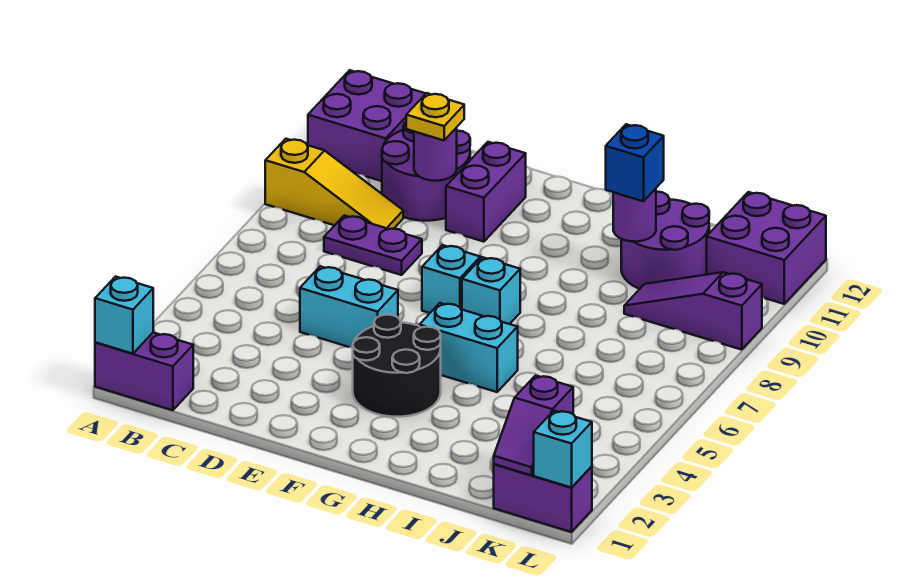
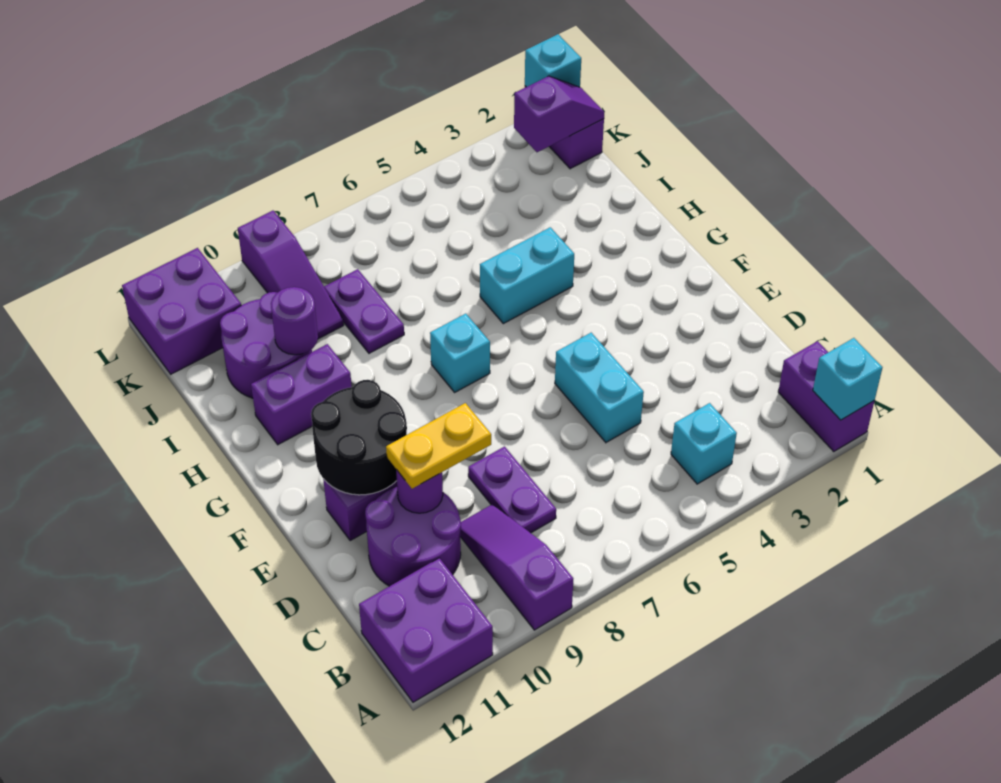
yellow slope A9:C9 level 1 top A -> purple slope A9:C9 level 1 top A
yellow plate D10 level 3 -> yellow plate D9:D10 level 3
black round brick F3:G4 level 1 -> black round brick E10:F11 level 2
cyan brick F7 level 1 -> cyan brick B4 level 1
cyan brick G5:H5 level 1 -> cyan brick H4:H5 level 1
none -> purple brick H10:H11 level 1
none -> purple plate I8:J8 level 1
blue brick I10 level 3 -> none

